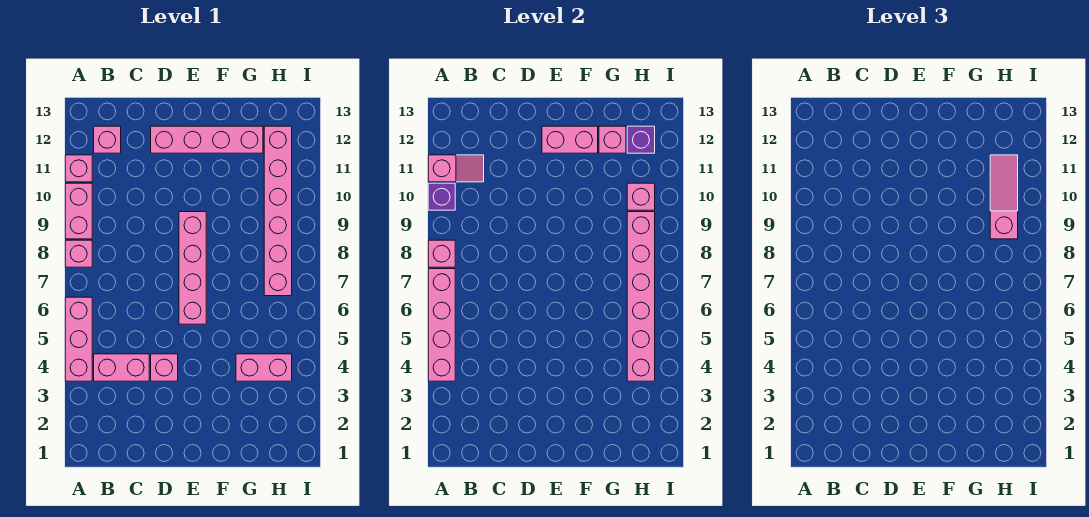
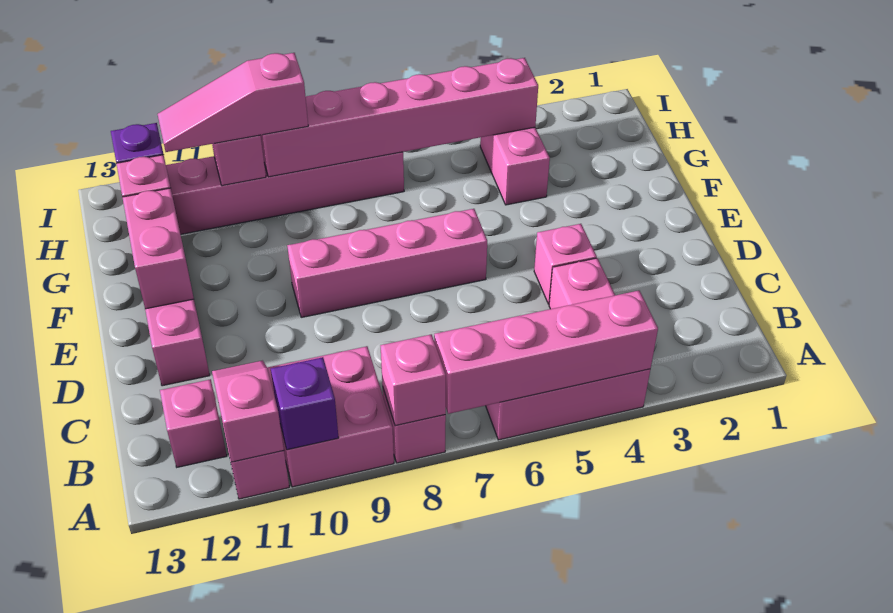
pink brick A9:A10 level 1 -> pink brick A9:B10 level 1

